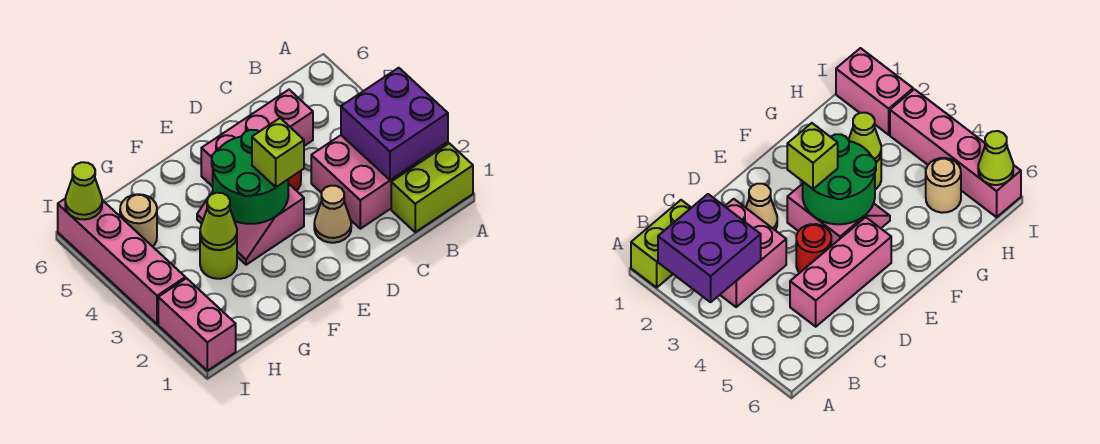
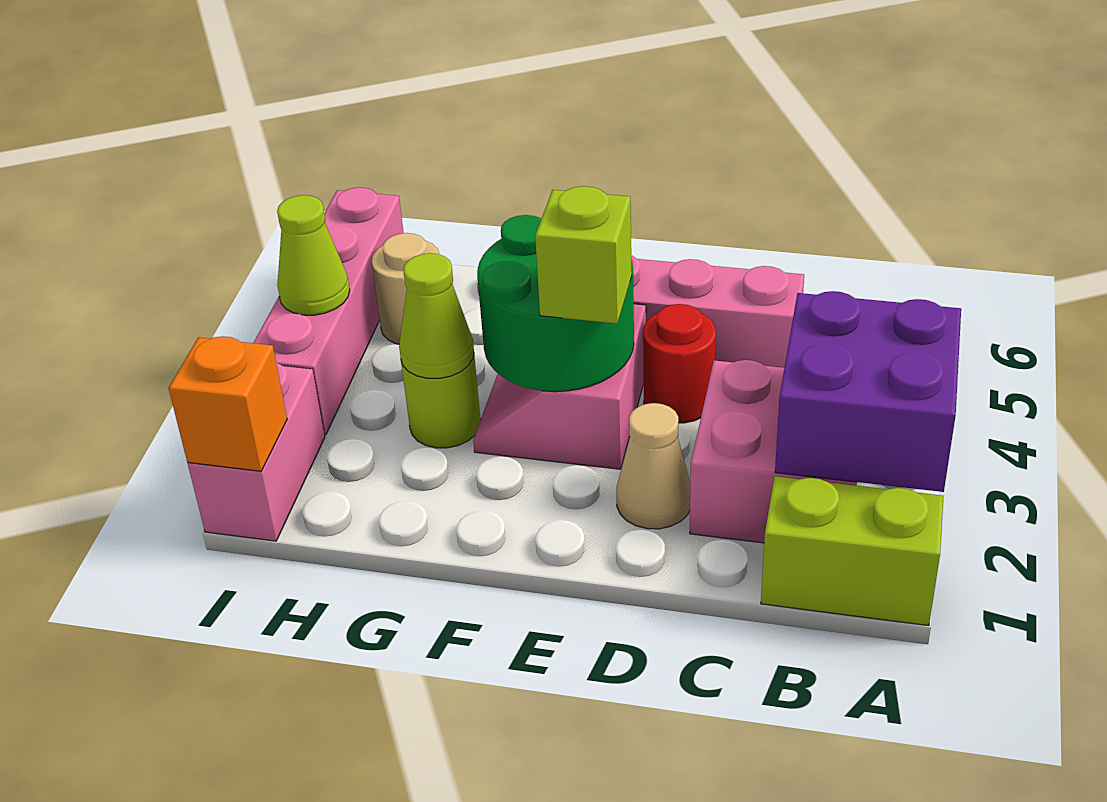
none -> orange brick I1 level 2
lime cone I6 level 2 -> lime cone I4 level 2

